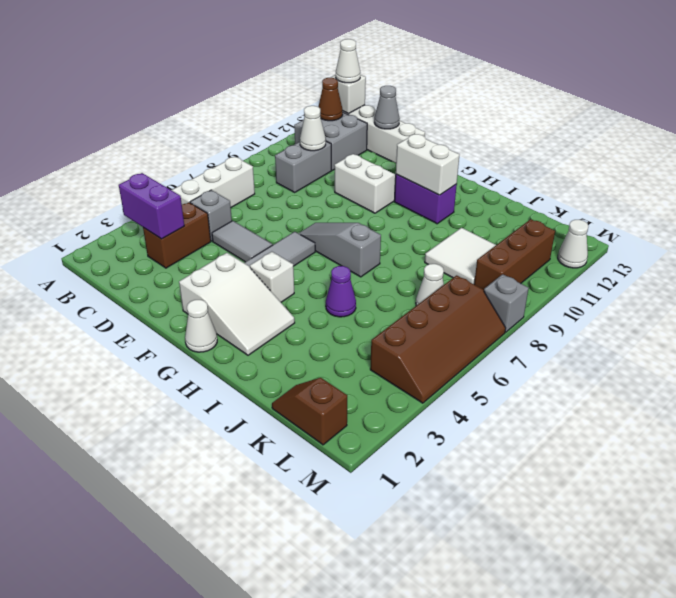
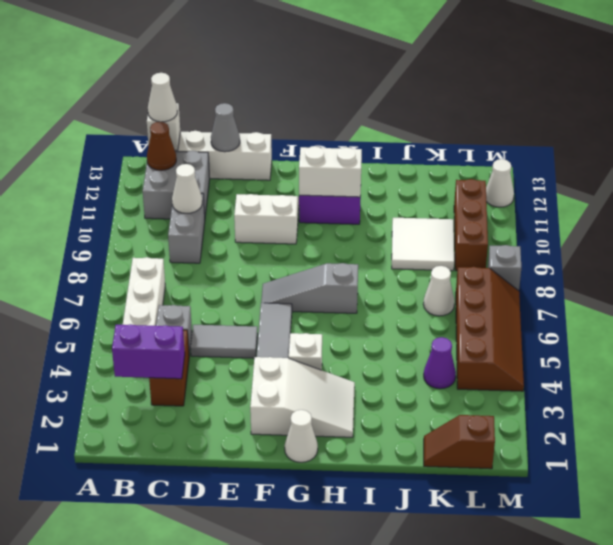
purple cone I5 level 1 -> purple cone K4 level 1

